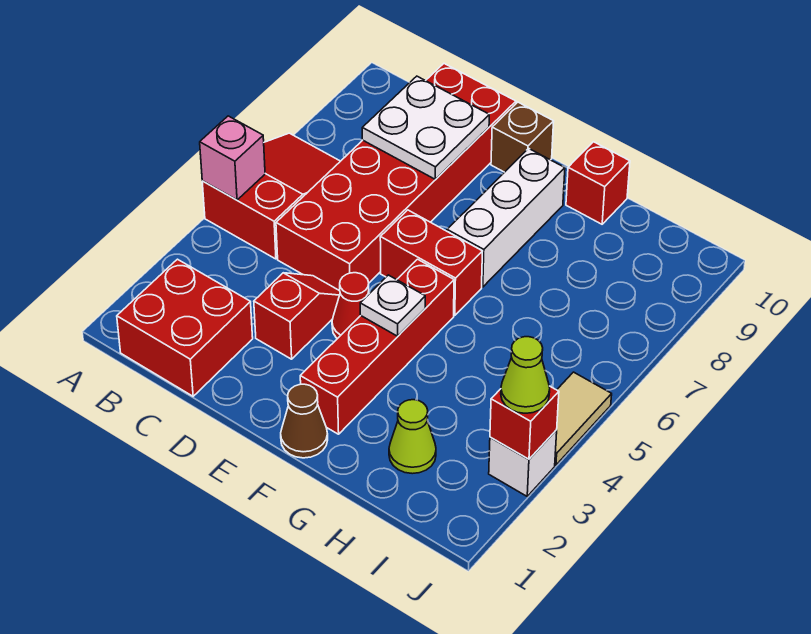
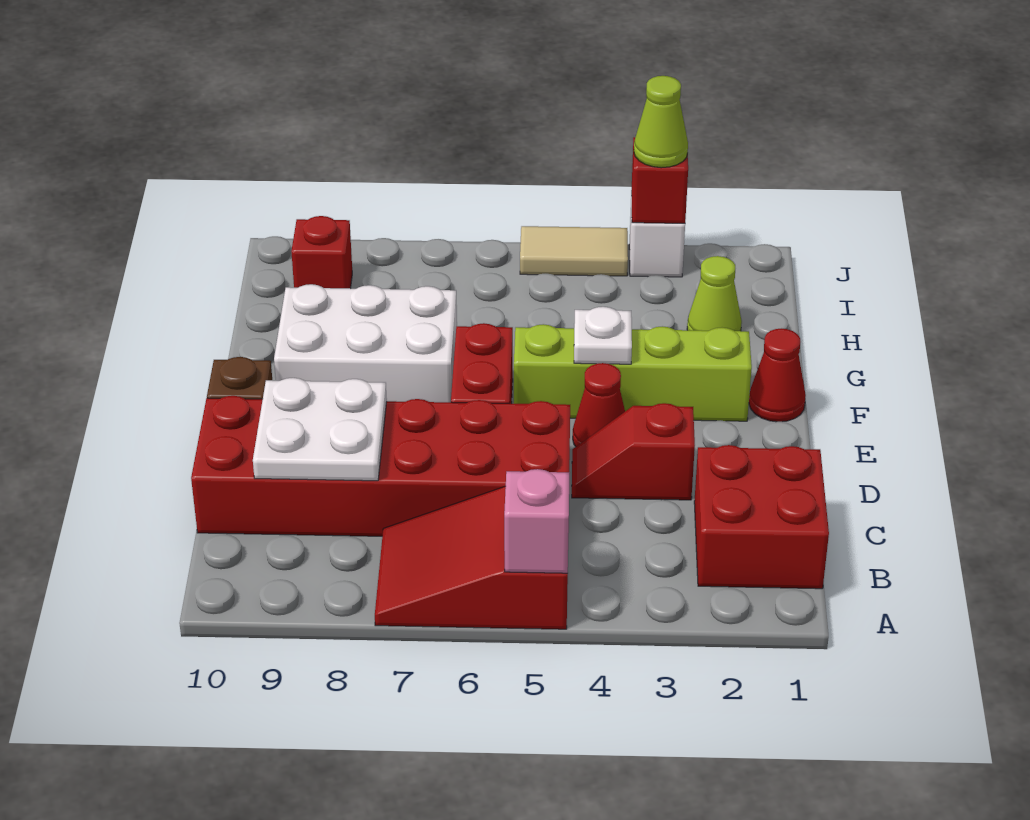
brown cone F1 level 1 -> red cone F1 level 1
red brick F2:F5 level 1 -> lime brick F2:F5 level 1
white brick F7:F9 level 1 -> white brick F7:G9 level 1
red brick G10 level 1 -> red brick I9 level 1

